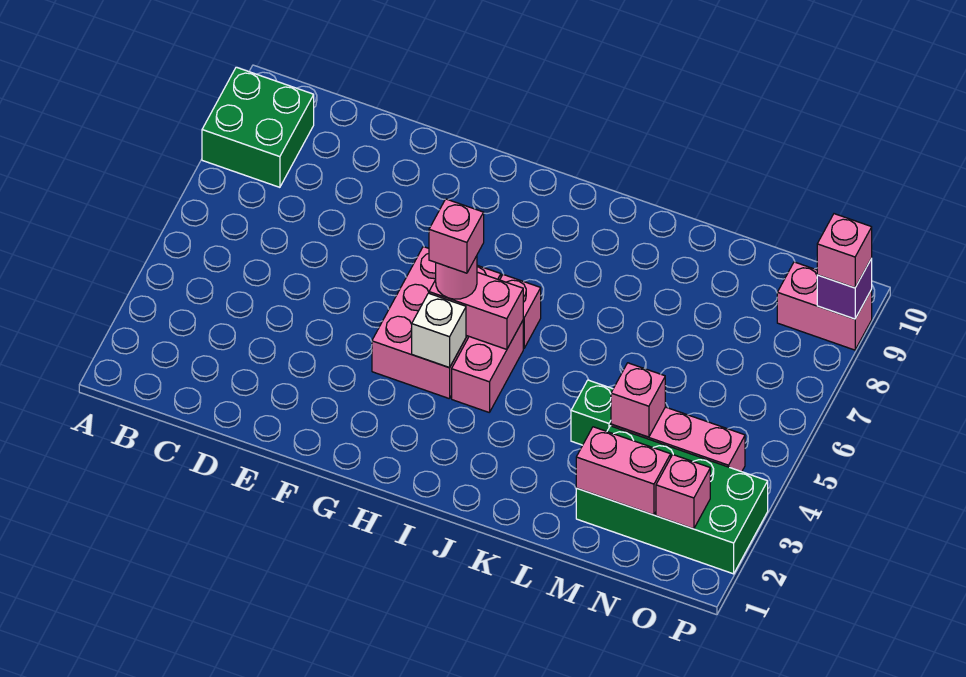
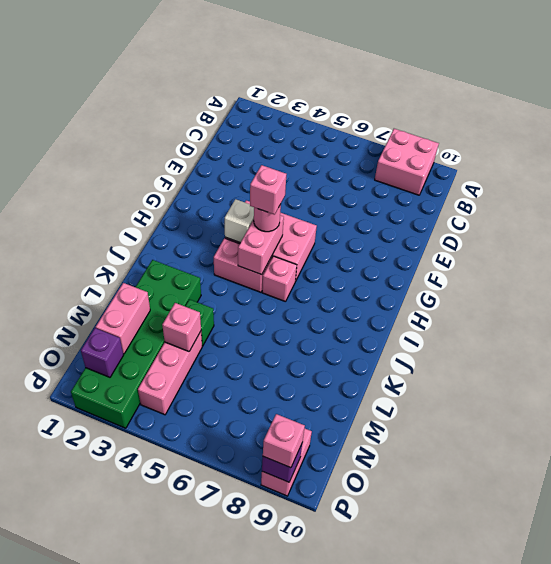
green brick A8:B9 level 1 -> pink brick A8:B9 level 1
green brick M2:P3 level 1 -> green brick K2:P3 level 1
pink brick O2 level 2 -> purple brick O2 level 2

